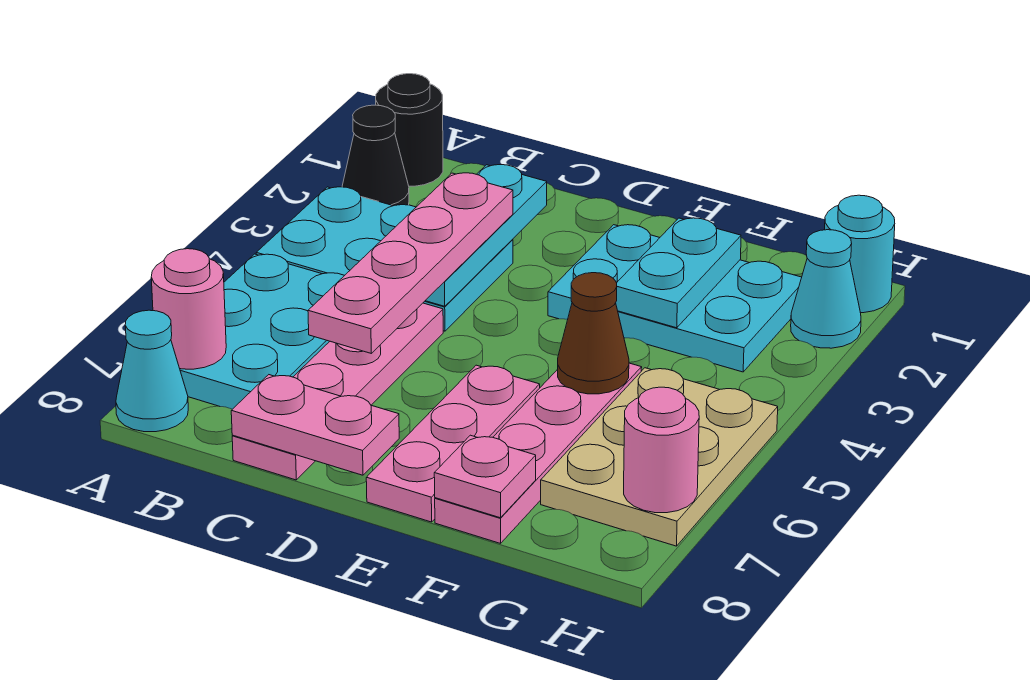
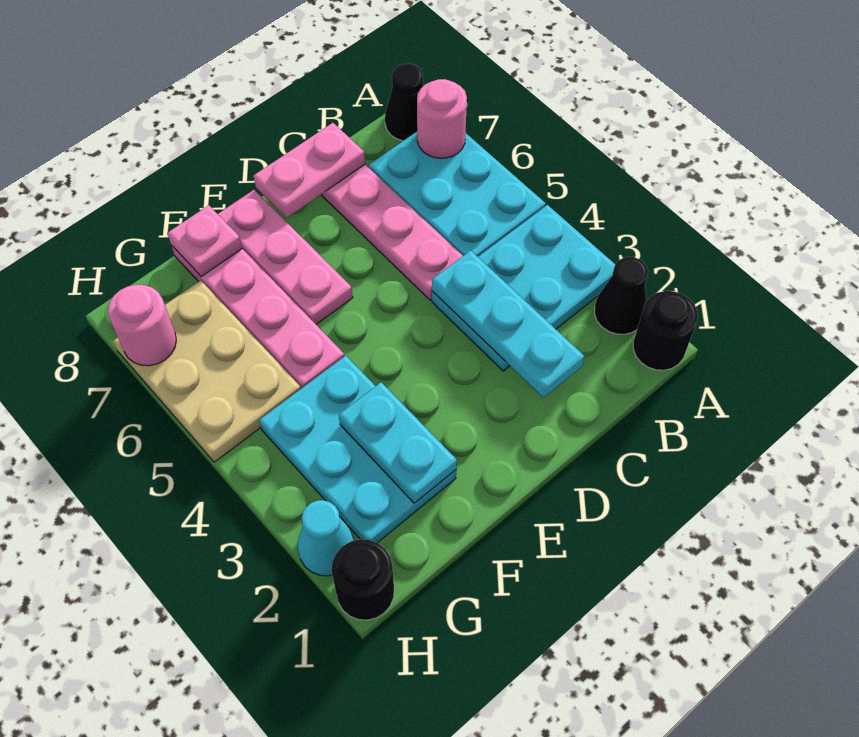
cyan cone A8 level 1 -> black cone A8 level 1
pink plate C3:C6 level 3 -> none
cyan plate E2:G3 level 1 -> cyan plate F2:G4 level 1
brown cone F5 level 2 -> none
cyan round brick H1 level 1 -> black round brick H1 level 1

